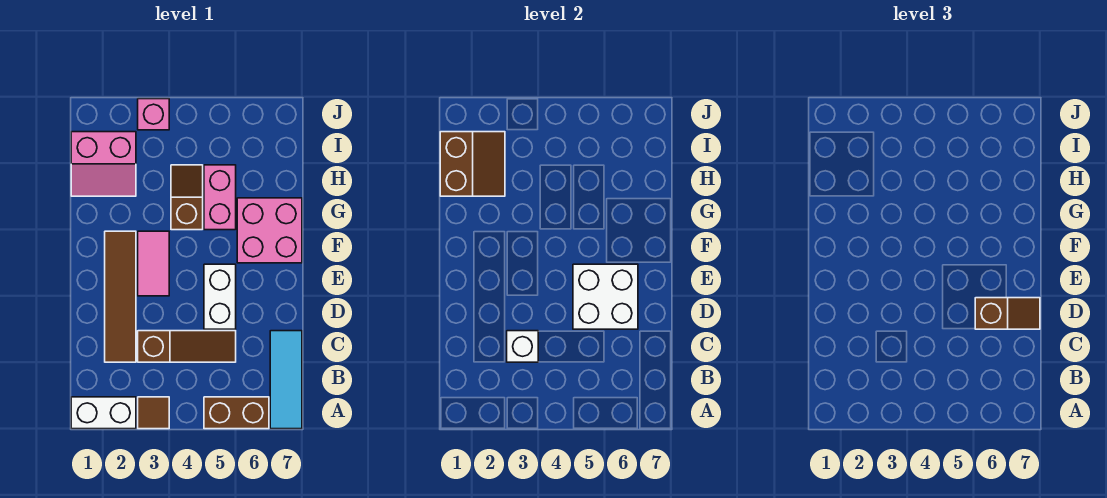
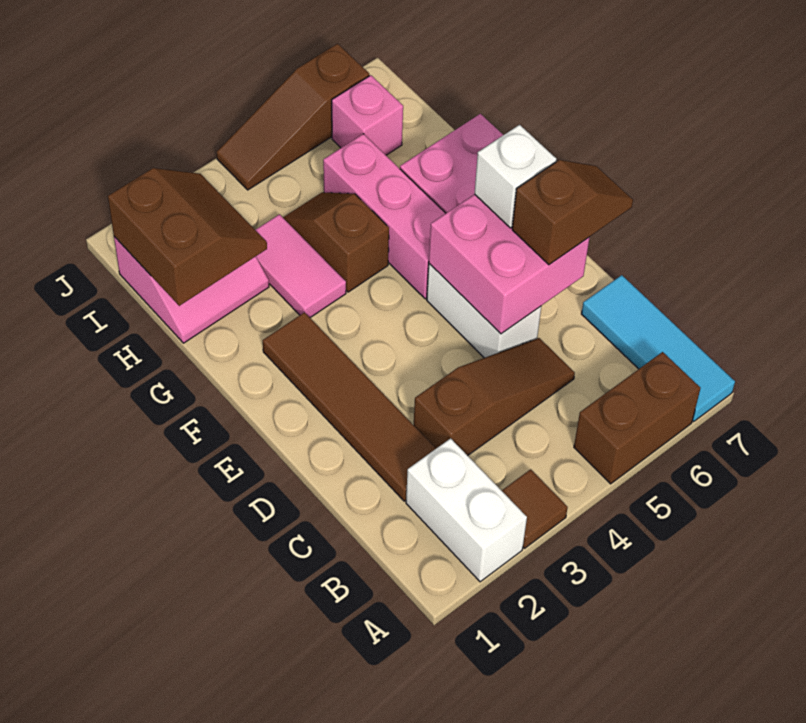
white brick A1:A2 level 1 -> white brick A2:B2 level 1
white brick C3 level 2 -> white brick E6 level 3
white brick D5:E6 level 2 -> pink brick D5:E6 level 2
pink tile E3:F3 level 1 -> pink tile G3:H3 level 1
pink brick G5:H5 level 1 -> pink brick F5:H5 level 1
pink brick J3 level 1 -> pink brick I6 level 1
none -> brown slope J4:J6 level 1 top 6

